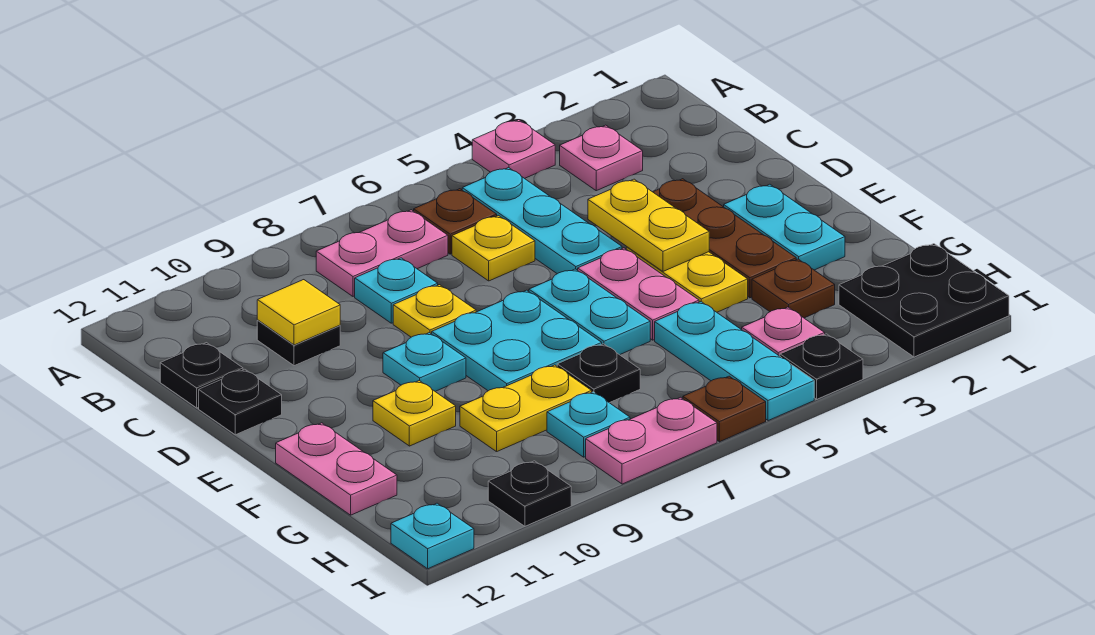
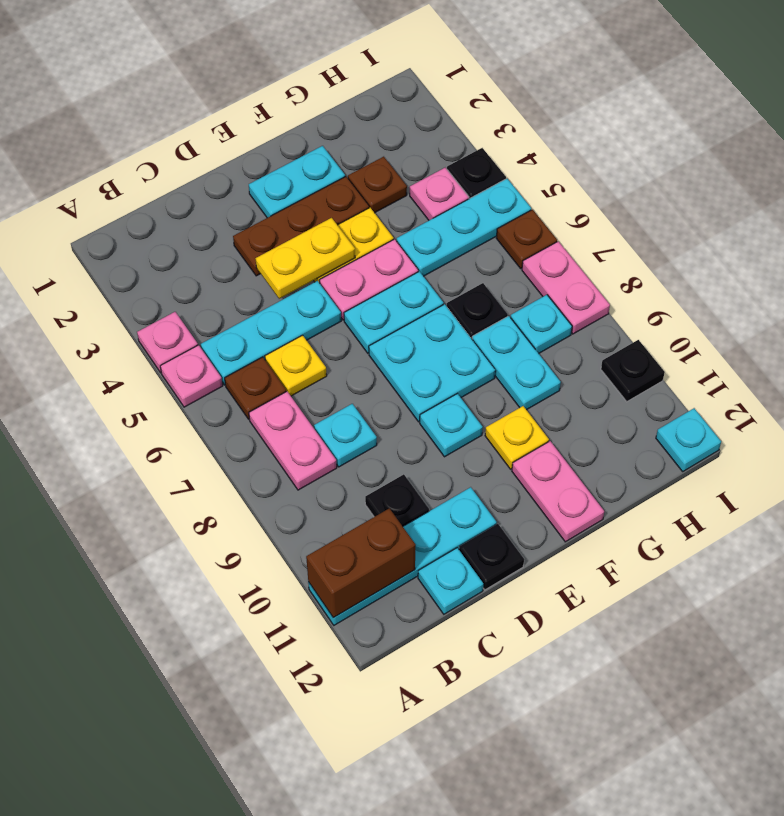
none -> cyan plate A11:D11 level 1
none -> brown brick A11:B11 level 2
pink plate B3 level 1 -> pink plate A5 level 1
yellow tile C10 level 2 -> none
black plate C12 level 1 -> cyan plate C12 level 1
yellow plate D8 level 1 -> none
pink plate F12:G12 level 1 -> pink plate F11:F12 level 1
yellow plate G8:G9 level 1 -> cyan plate G8:G9 level 1
black plate H1:I2 level 1 -> none

